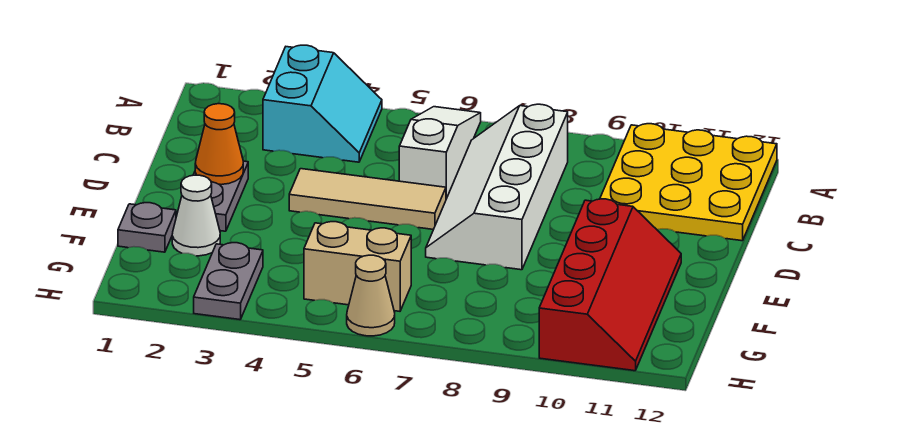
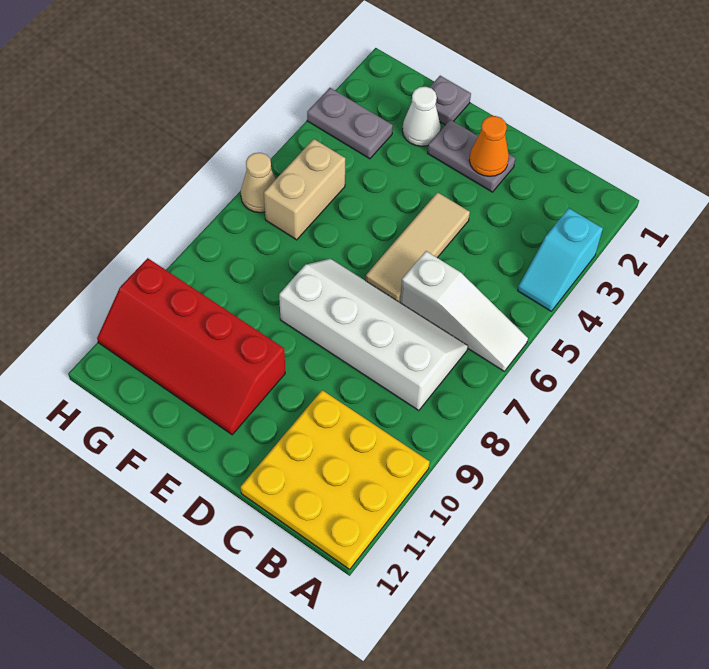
cyan slope A3:B4 level 1 top 3 -> cyan slope A3:A4 level 1 top 3

